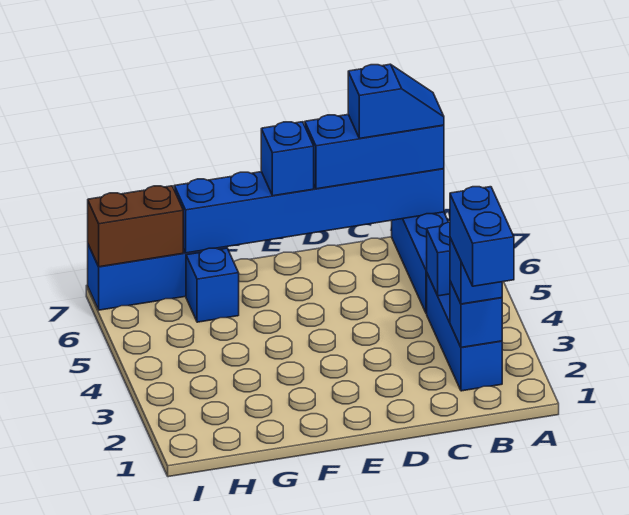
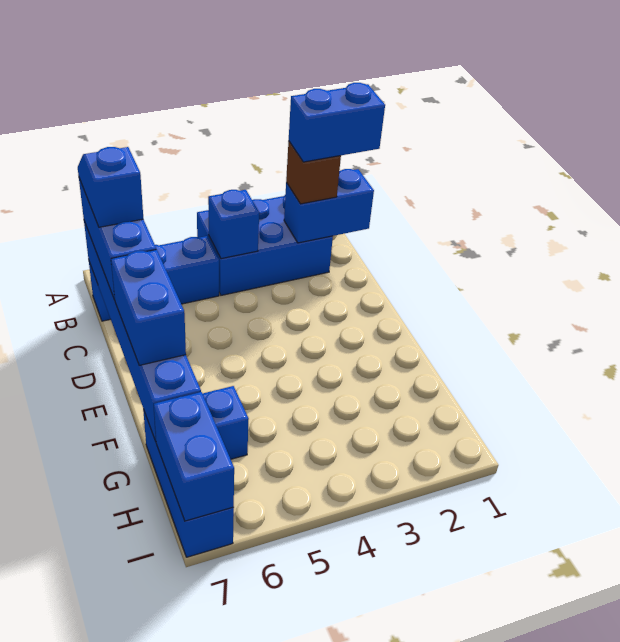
blue brick B2:B4 level 1 -> blue brick A2:B4 level 1
blue brick B2 level 2 -> blue brick B1:B2 level 2
blue brick B2 level 3 -> brown brick B2 level 3
blue brick E7 level 3 -> blue brick E7:F7 level 3
brown brick H7:I7 level 2 -> blue brick H7:I7 level 2

